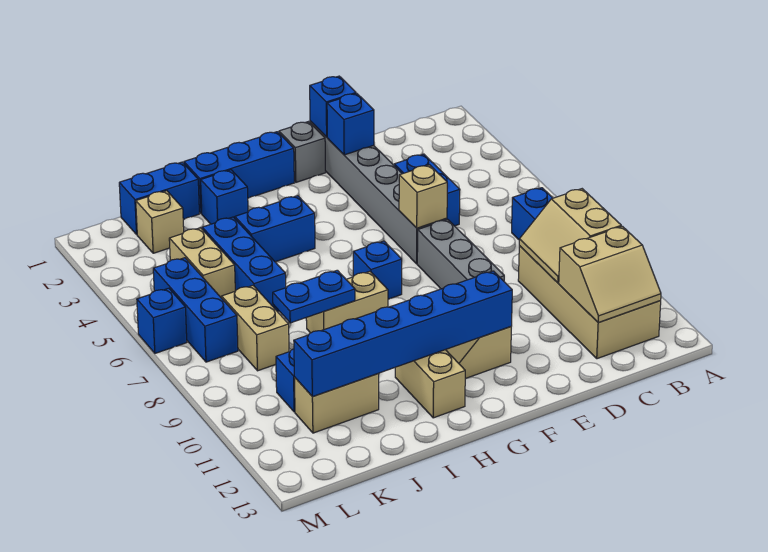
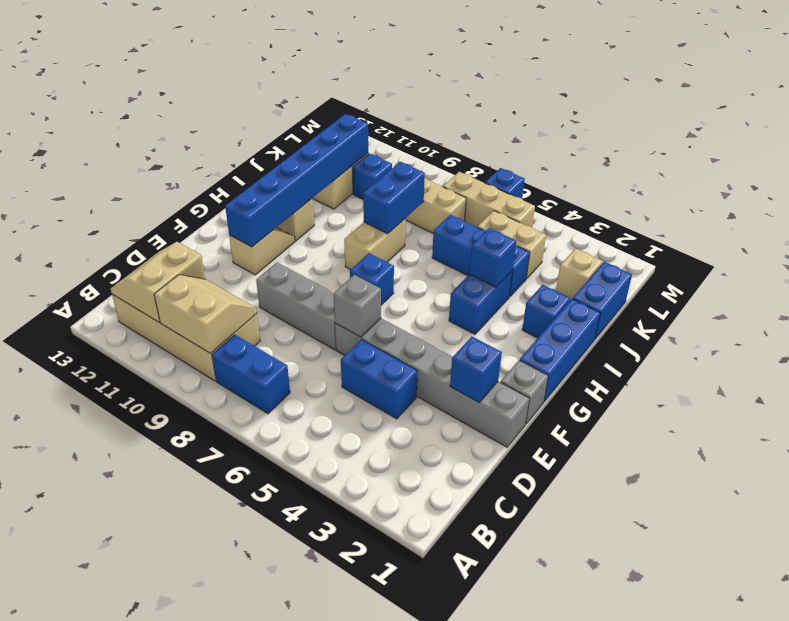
blue brick E1 level 2 -> blue brick I4 level 2
tan brick E6 level 2 -> grey brick E6 level 2
blue plate I8:J8 level 2 -> blue brick I8:J8 level 2
blue brick L5:L7 level 1 -> tan brick L5:L7 level 1

